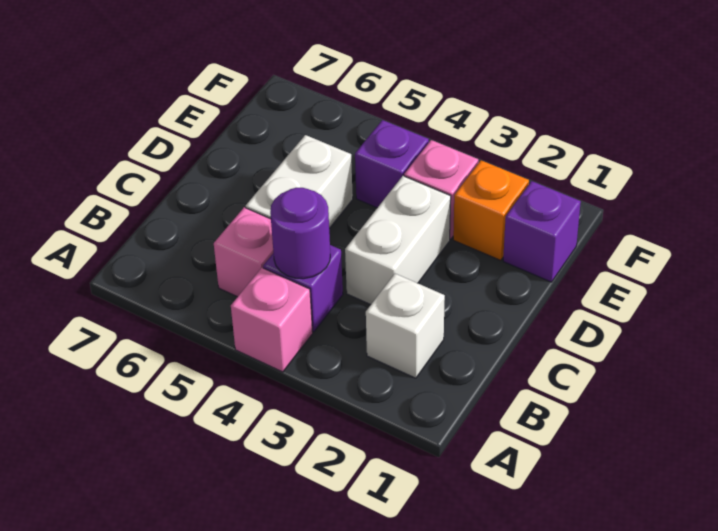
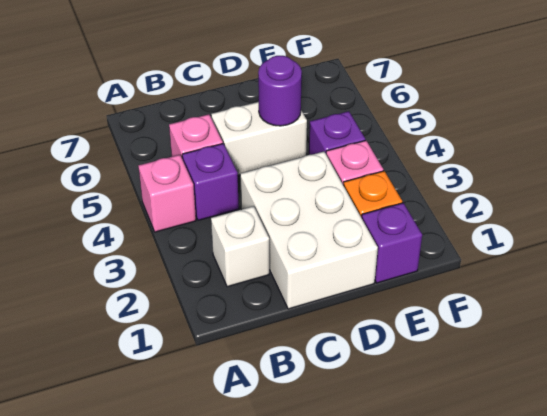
purple round brick B4 level 2 -> purple round brick D5 level 2
white brick C3:D3 level 1 -> white brick C1:D3 level 1

